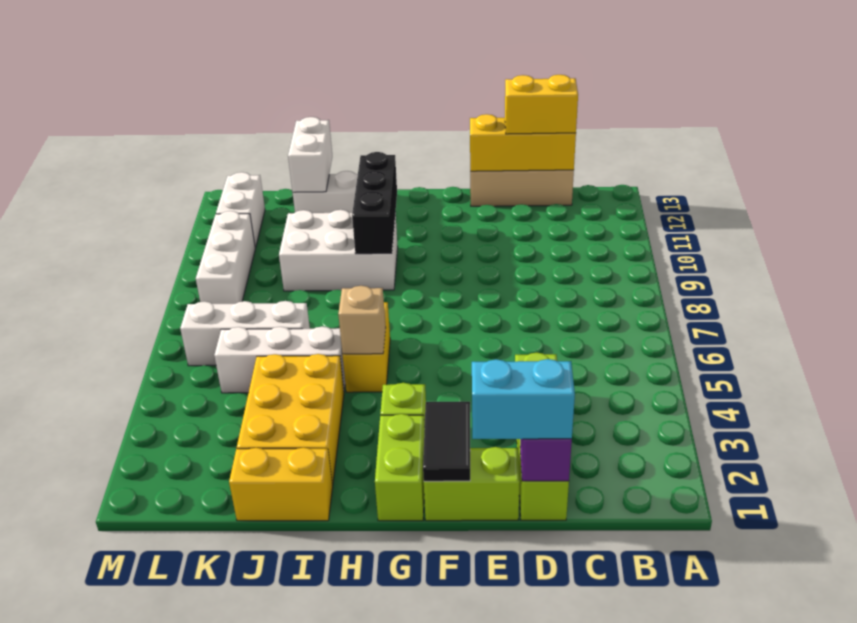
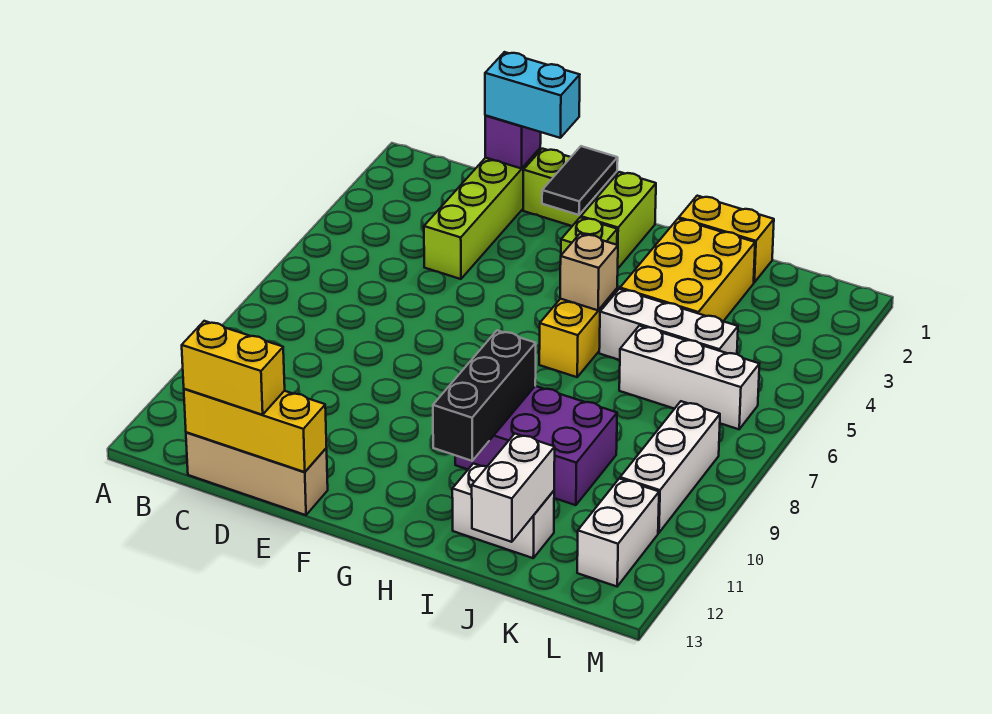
white brick H9:J10 level 1 -> purple brick H9:J10 level 1

